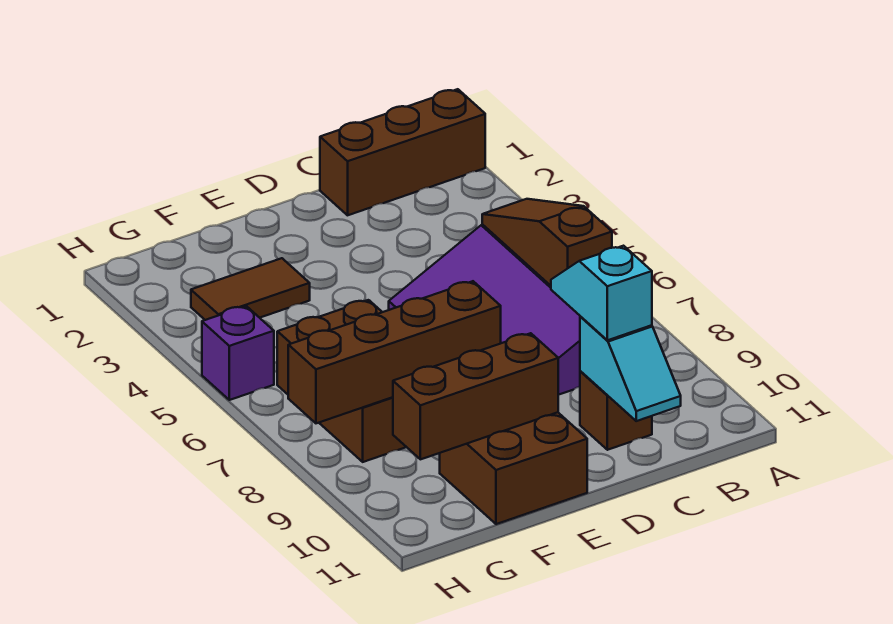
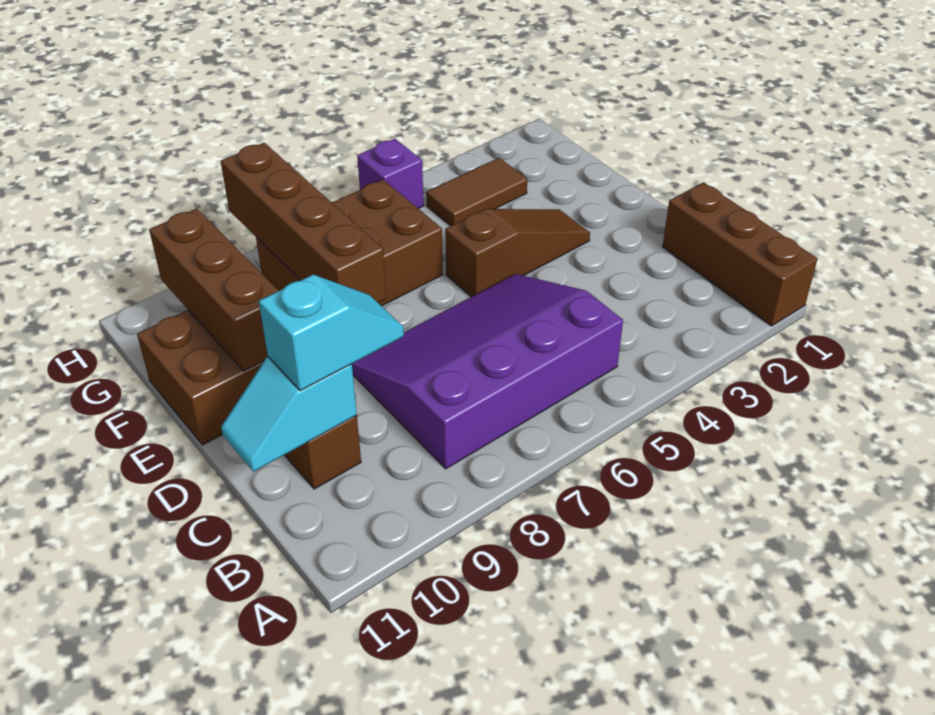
brown slope B5:B7 level 2 top 7 -> brown slope E3:E5 level 1 top 5
brown tile F3:G3 level 1 -> brown tile G3:G4 level 1

